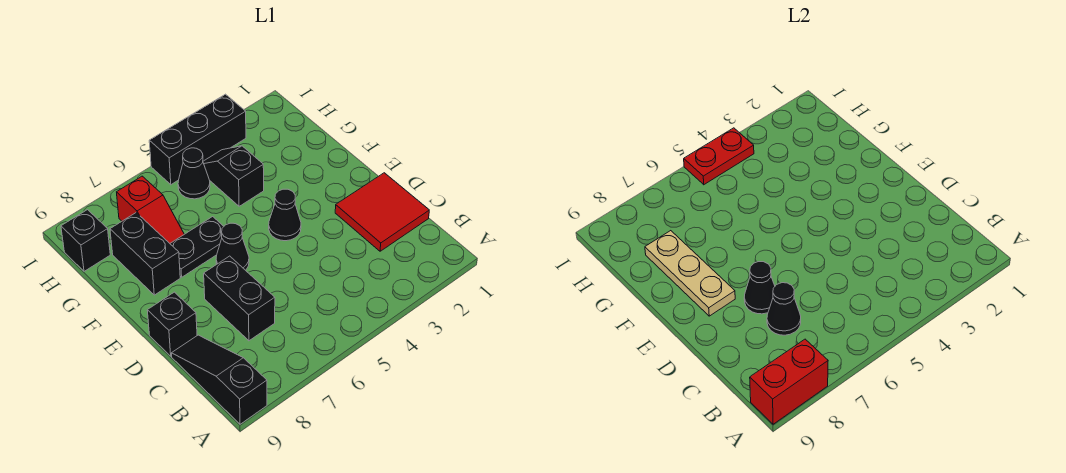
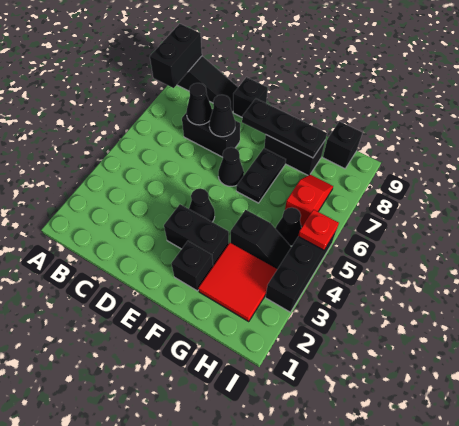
red brick A8:A9 level 2 -> black brick A8:A9 level 2
red tile C1:D2 level 1 -> red tile G2:H3 level 1
none -> black brick E3:F3 level 1
tan plate E8:G8 level 2 -> black plate E8:G8 level 2
none -> black brick F2 level 1
red slope G7:H7 level 1 top H -> red slope H6:H7 level 1 top 6
red plate I4:I5 level 2 -> red plate I5 level 2

